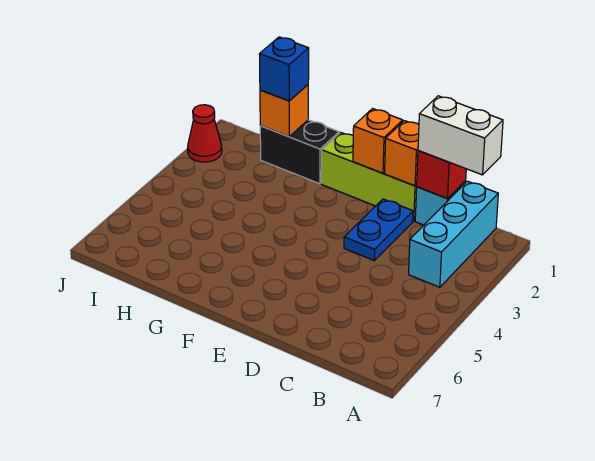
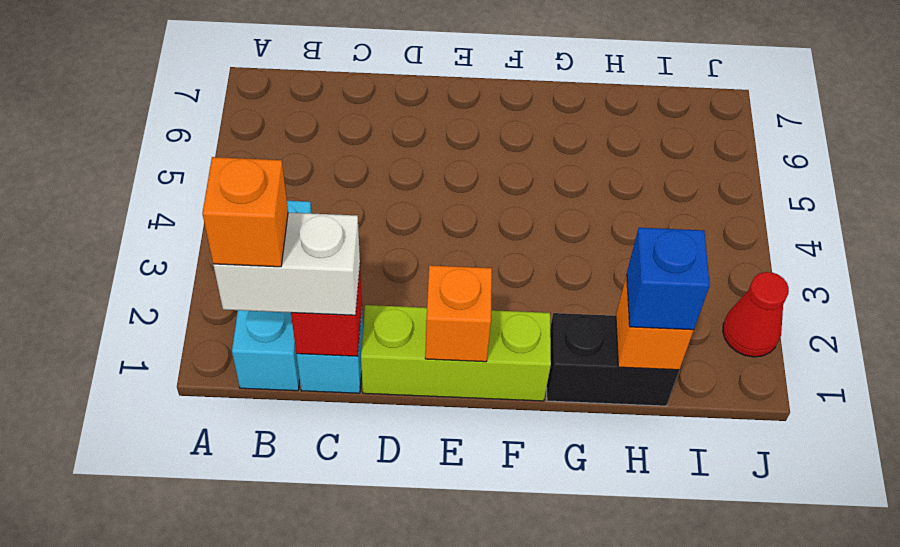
orange brick D1 level 2 -> orange brick B1 level 4
blue plate D2:D3 level 1 -> none

